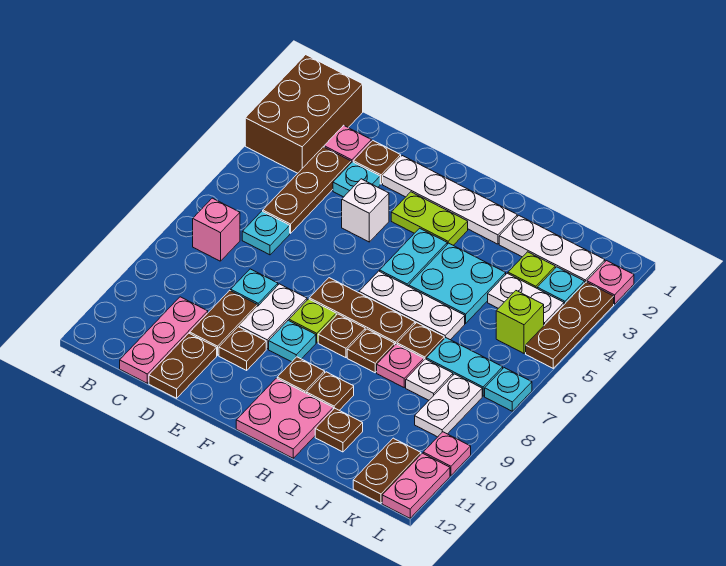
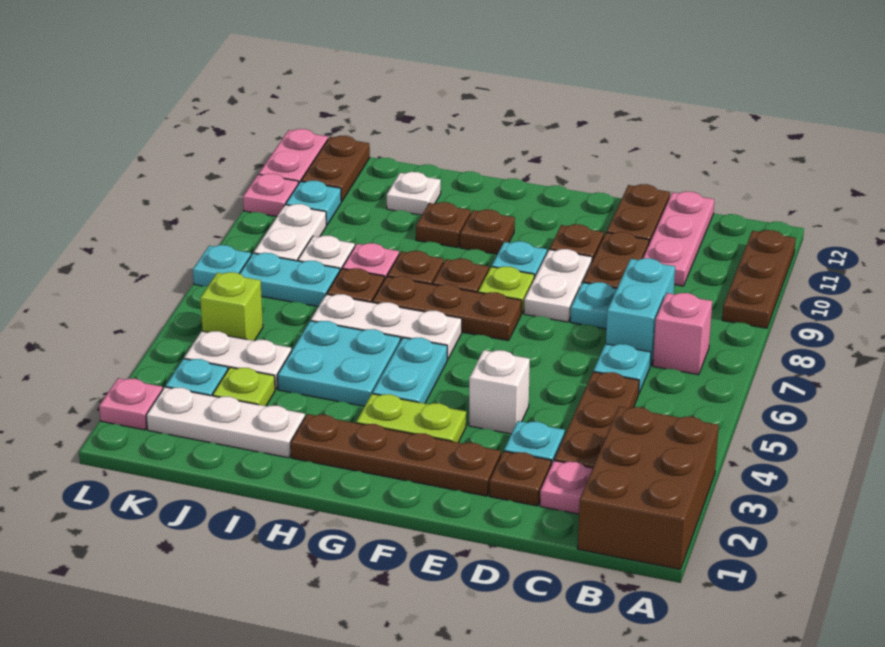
none -> cyan brick C7:C8 level 1
white plate E2:H2 level 1 -> brown plate E2:H2 level 1
pink plate G11:H12 level 1 -> none
brown plate I11 level 1 -> white plate I11 level 1
none -> cyan plate K10 level 1
brown plate L3:L5 level 1 -> brown plate A9:A11 level 1

